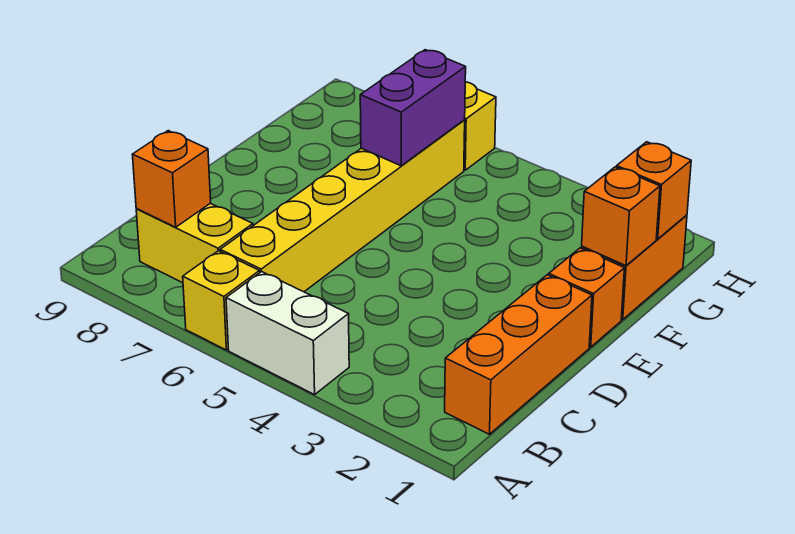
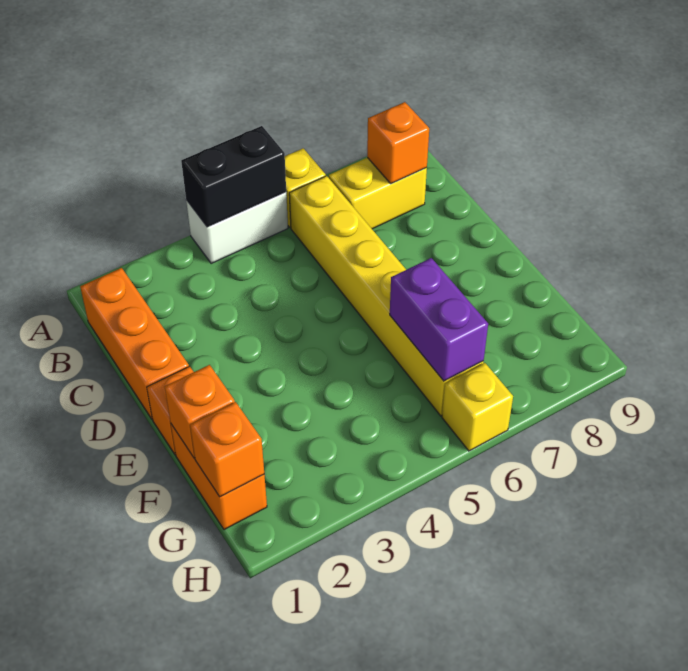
none -> black brick A4:A5 level 2

